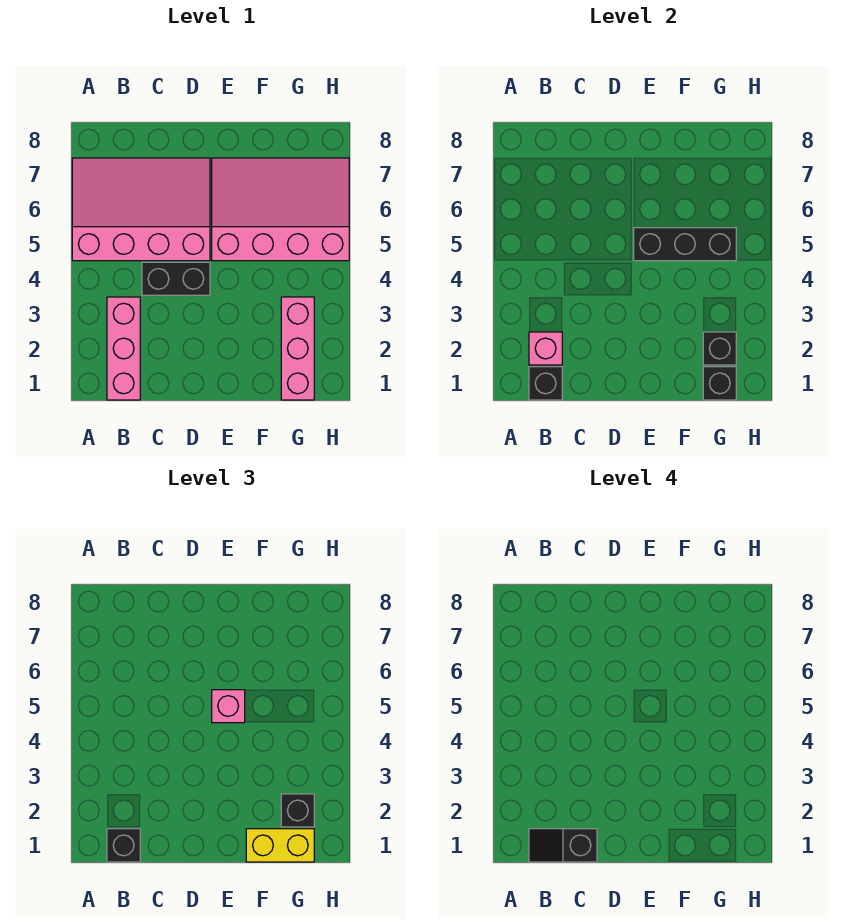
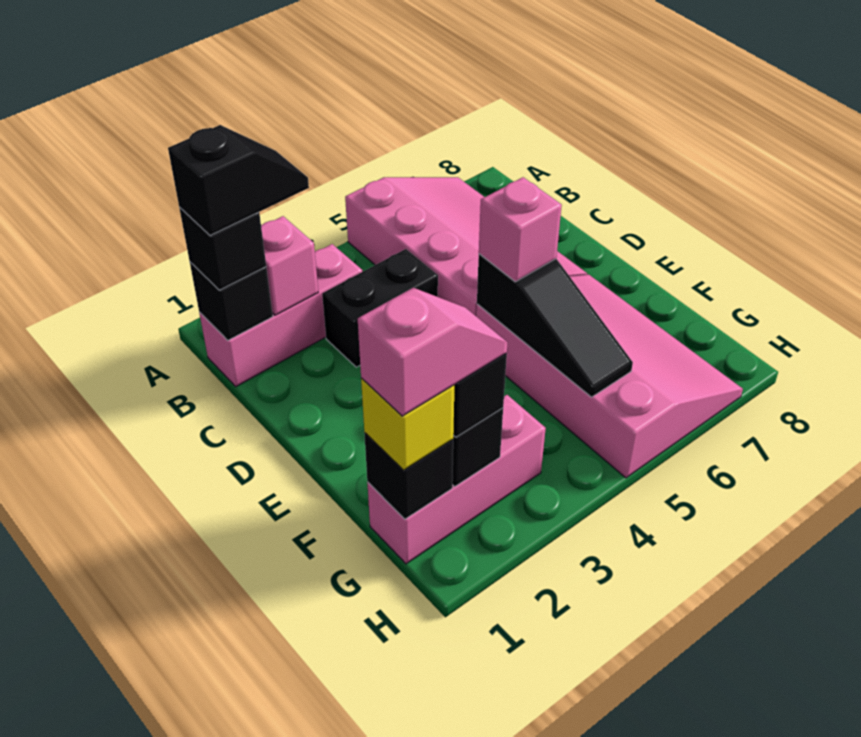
black slope B1:C1 level 4 top C -> black slope B1:B2 level 4 top 1
black brick C4:D4 level 1 -> black brick C3:C4 level 1
black brick E5:G5 level 2 -> black slope E5:G5 level 2 top E
yellow brick F1:G1 level 3 -> yellow brick G1 level 3
none -> pink slope G1:G2 level 4 top 1

